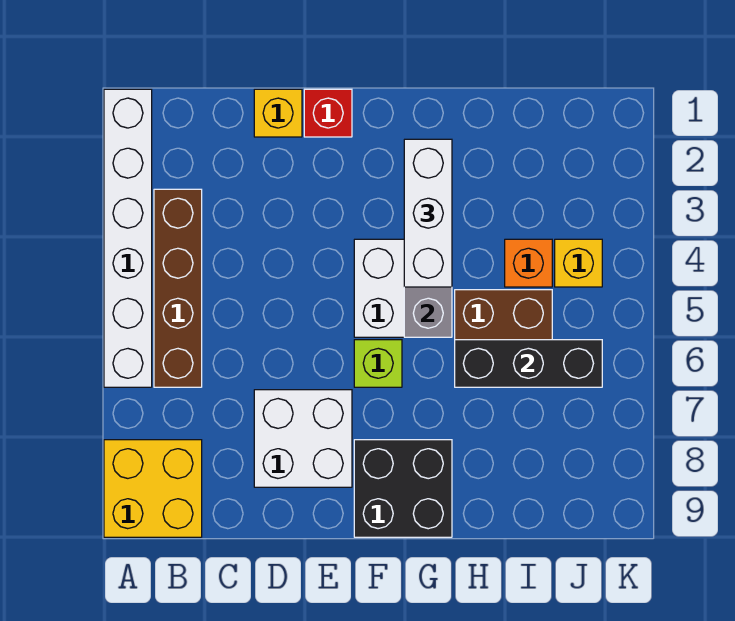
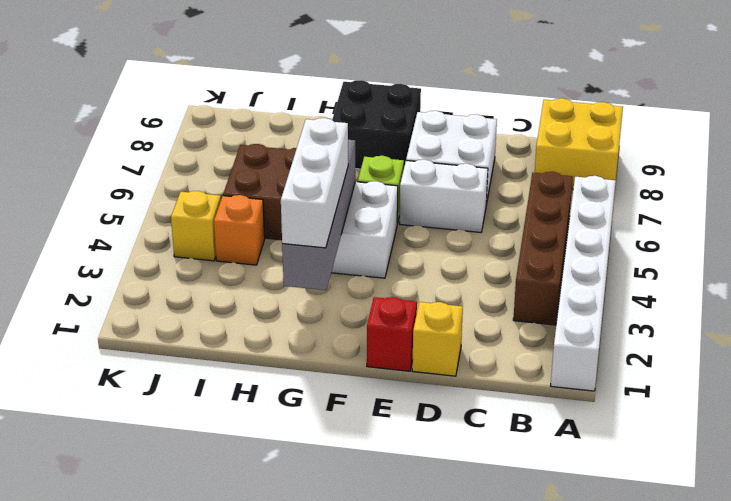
none -> white brick D6:E6 level 1
black brick H6:J6 level 2 -> none

